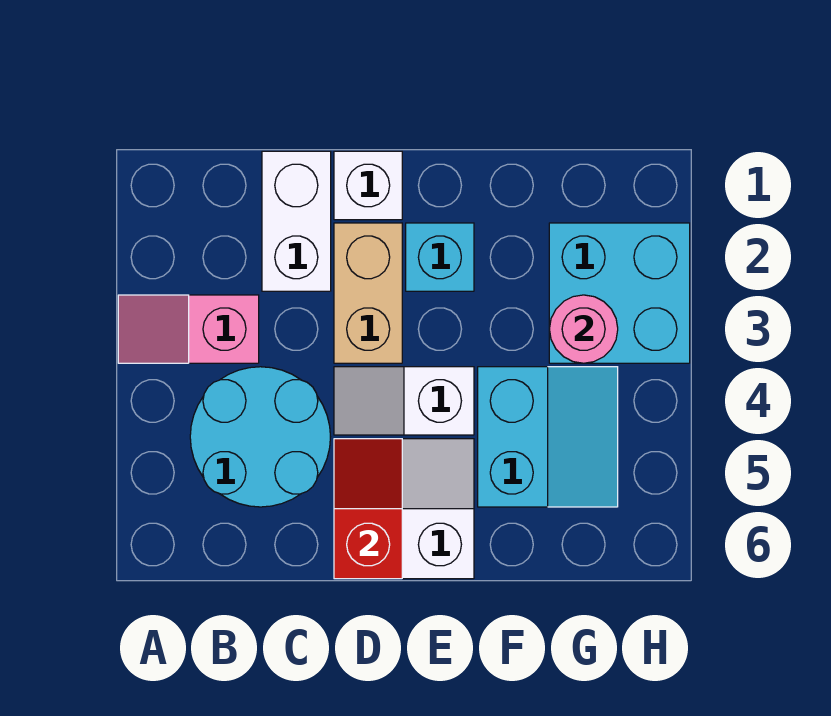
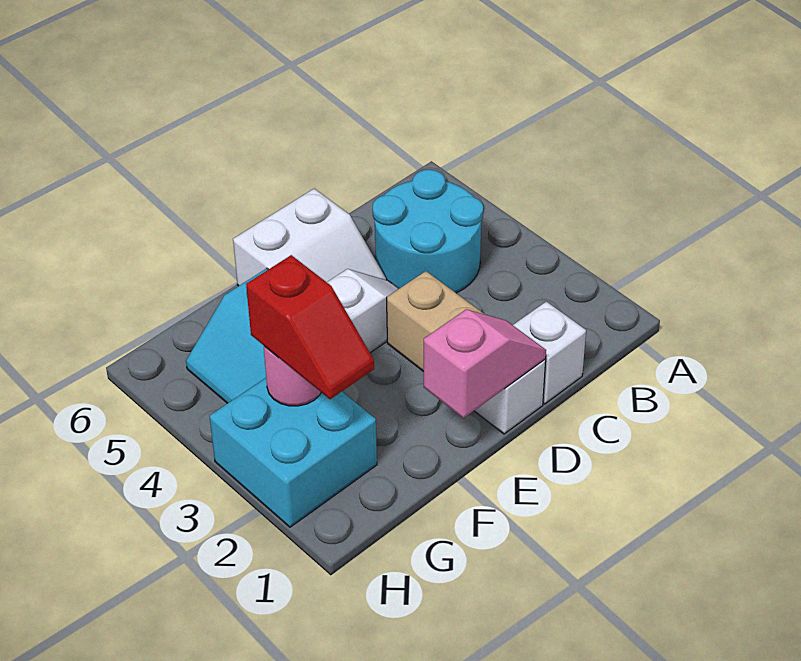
pink slope A3:B3 level 1 top B -> pink slope D1:E1 level 2 top E
white brick C1:C2 level 1 -> white brick C1 level 1
red slope D5:D6 level 2 top 6 -> red slope G2:G3 level 3 top 3
cyan brick E2 level 1 -> none

